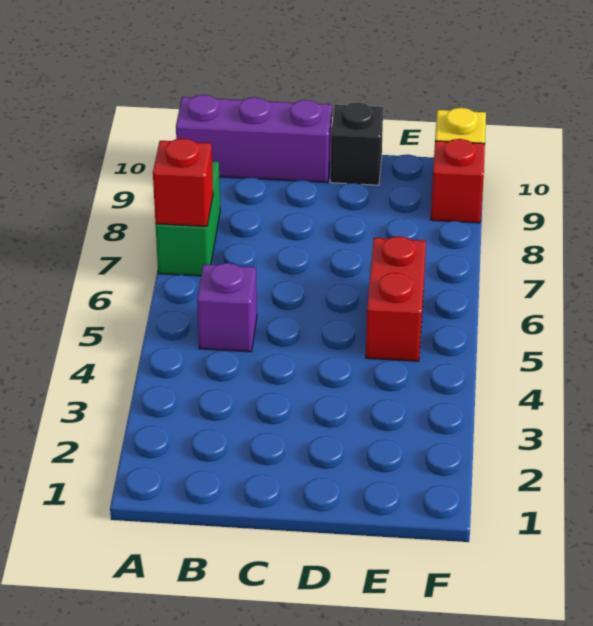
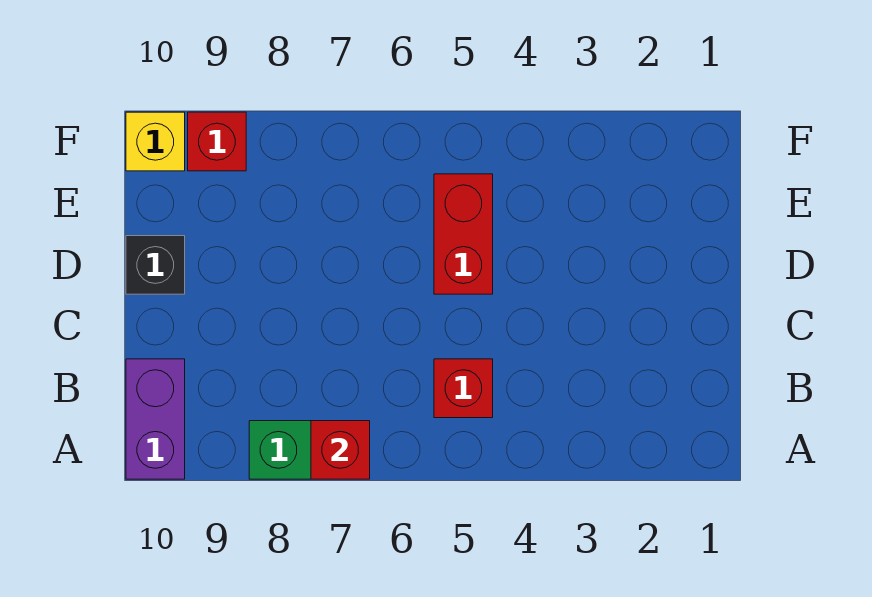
purple brick A10:C10 level 1 -> purple brick A10:B10 level 1
purple brick B5 level 1 -> red brick B5 level 1
red brick E5:E6 level 1 -> red brick D5:E5 level 1

